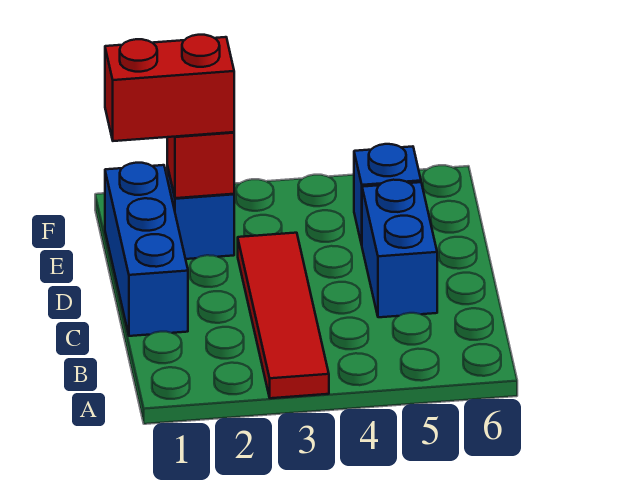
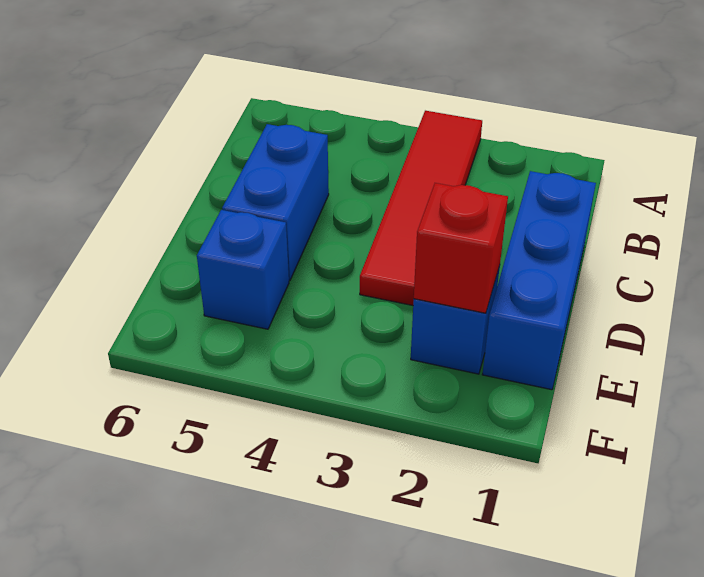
red brick E1:E2 level 3 -> none

